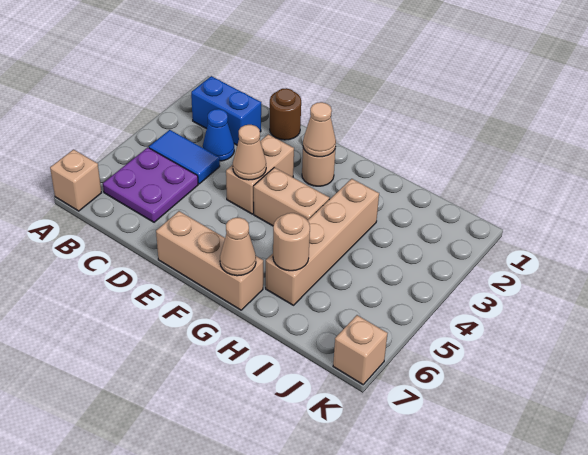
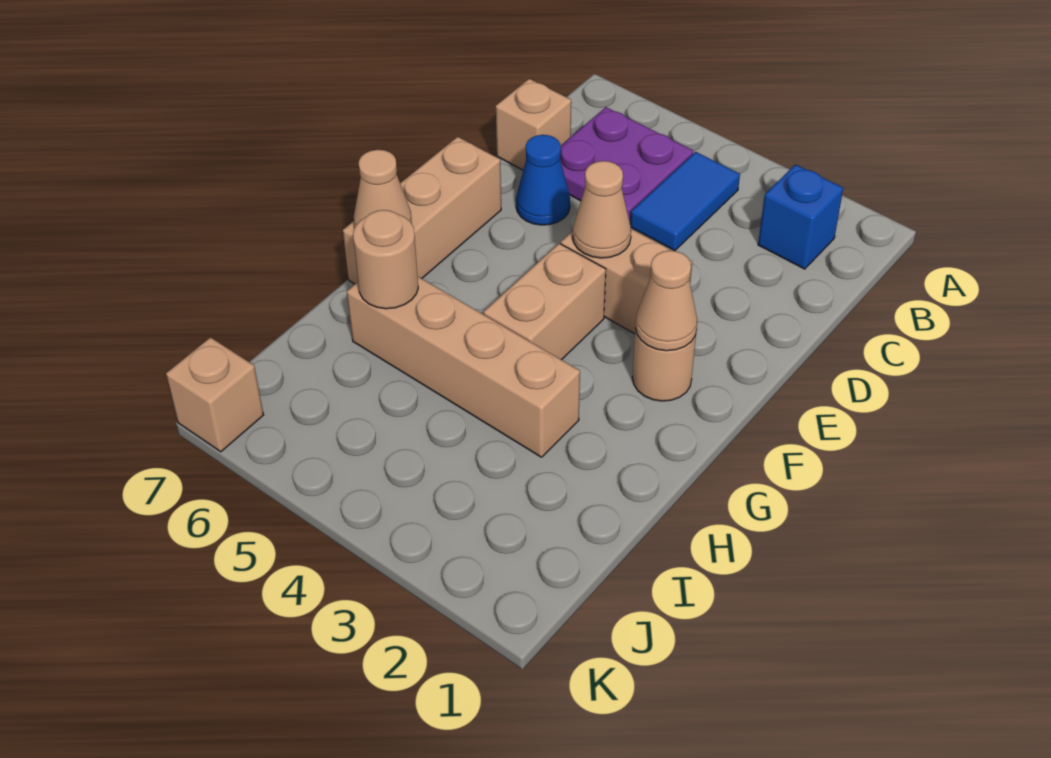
tan brick A7 level 1 -> tan brick C7 level 1
blue brick B2:C2 level 1 -> blue brick B2 level 1
blue cone C3 level 1 -> blue cone D6 level 1
brown round brick D1 level 1 -> none

